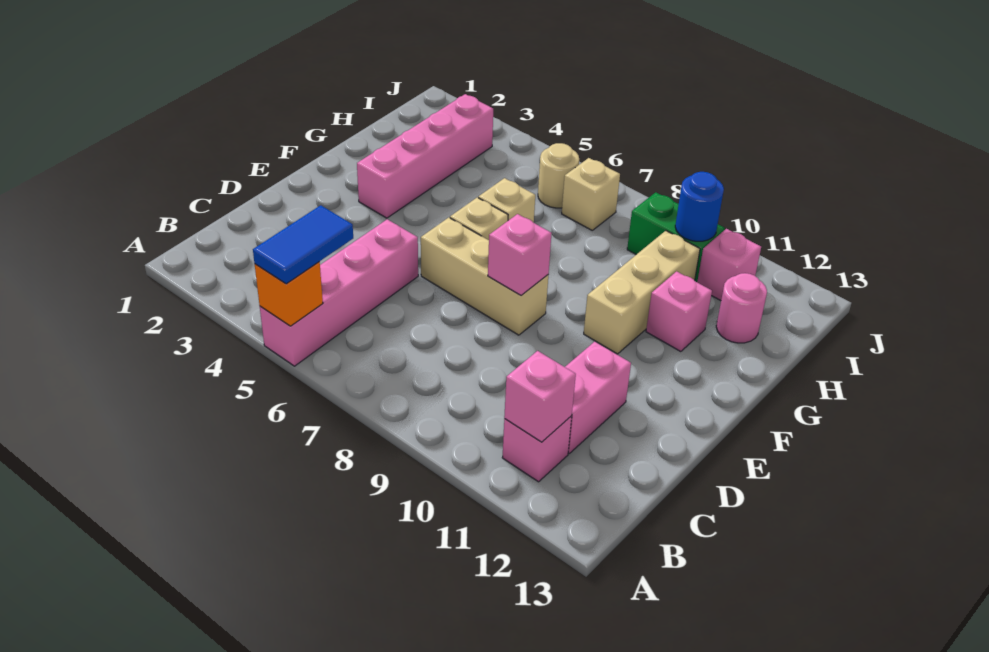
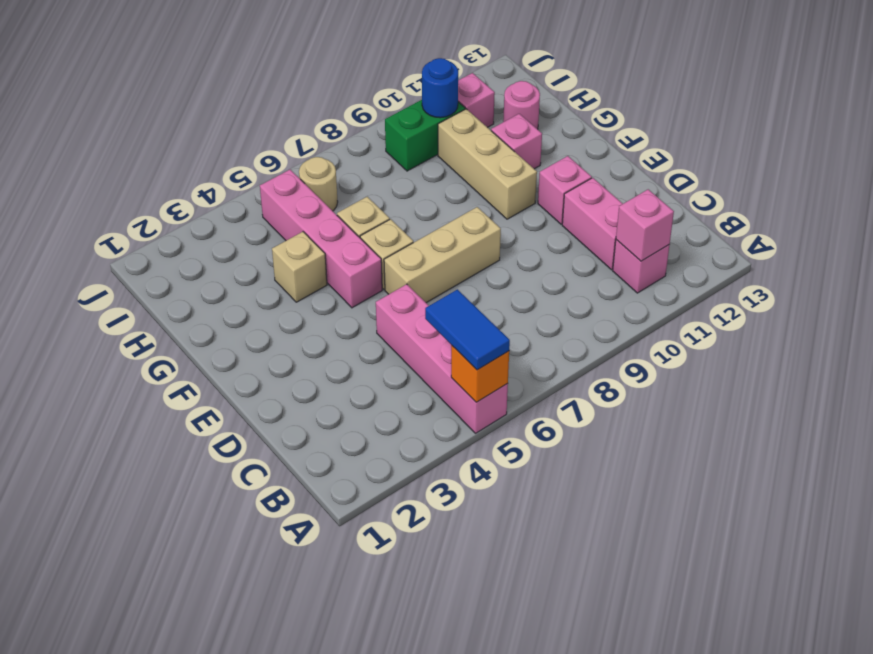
pink brick E8 level 2 -> pink brick E11 level 1
pink brick F3:I3 level 1 -> pink brick F5:I5 level 1
tan brick I7 level 1 -> tan brick G4 level 1

